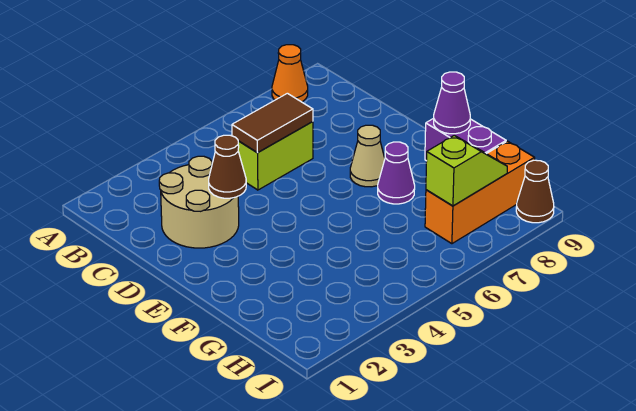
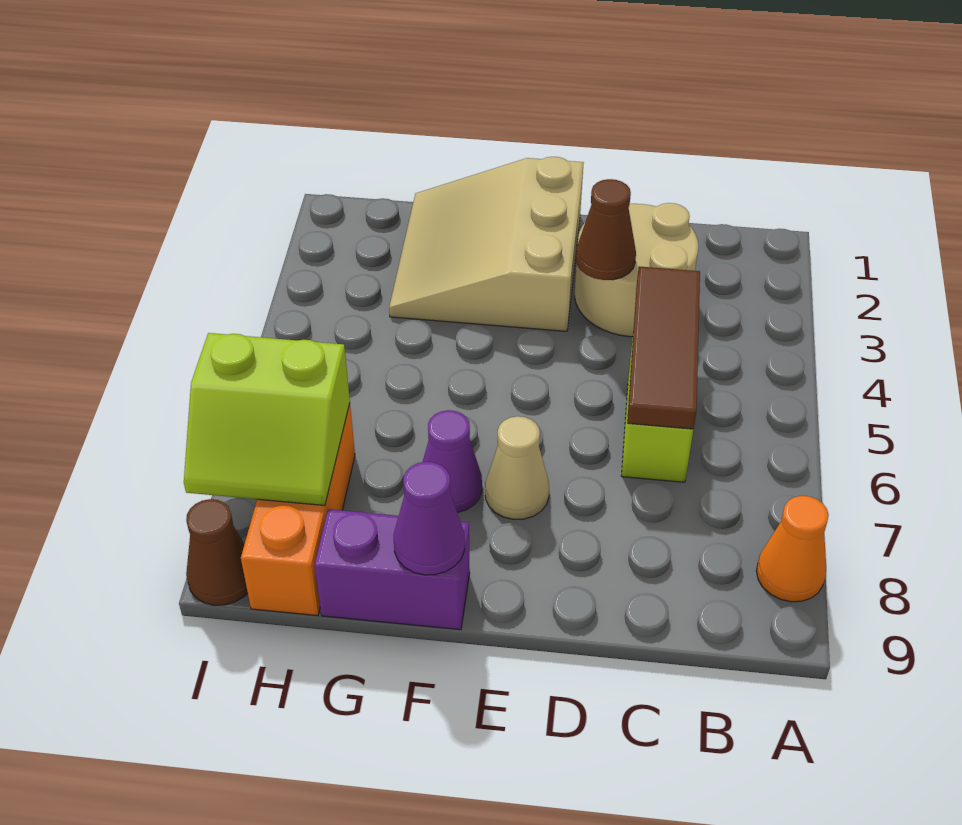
brown tile C5:C6 level 2 -> brown tile C4:C6 level 2
none -> tan slope E1:G3 level 1 top E
lime slope H7:H8 level 2 top 7 -> lime slope H7:I8 level 2 top 7

